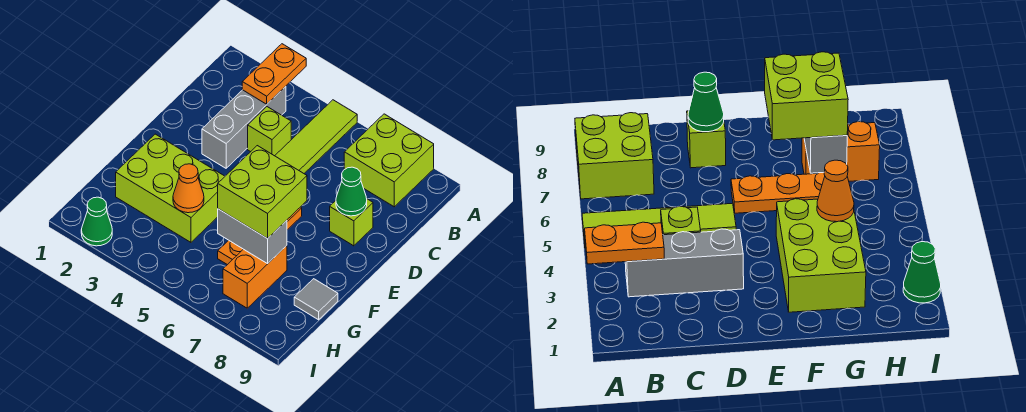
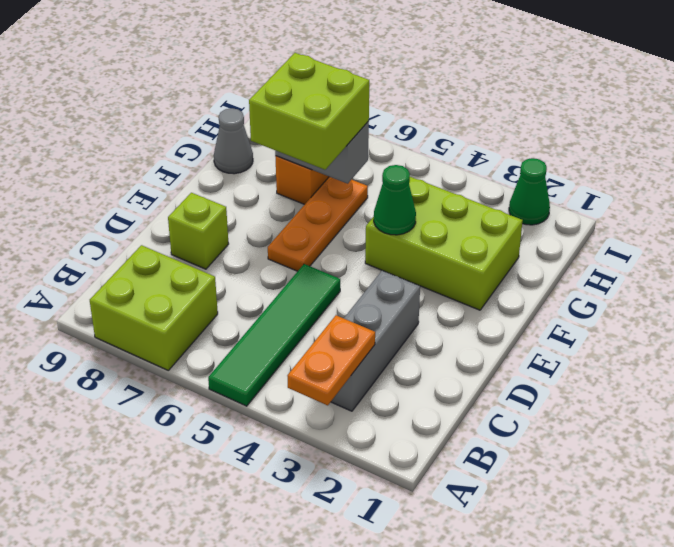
lime tile A5:D5 level 1 -> green tile A5:D5 level 1
lime brick C4 level 1 -> none
green cone D8 level 2 -> green cone F4 level 2
orange cone G4 level 2 -> none
grey tile G9 level 1 -> grey cone G9 level 1

